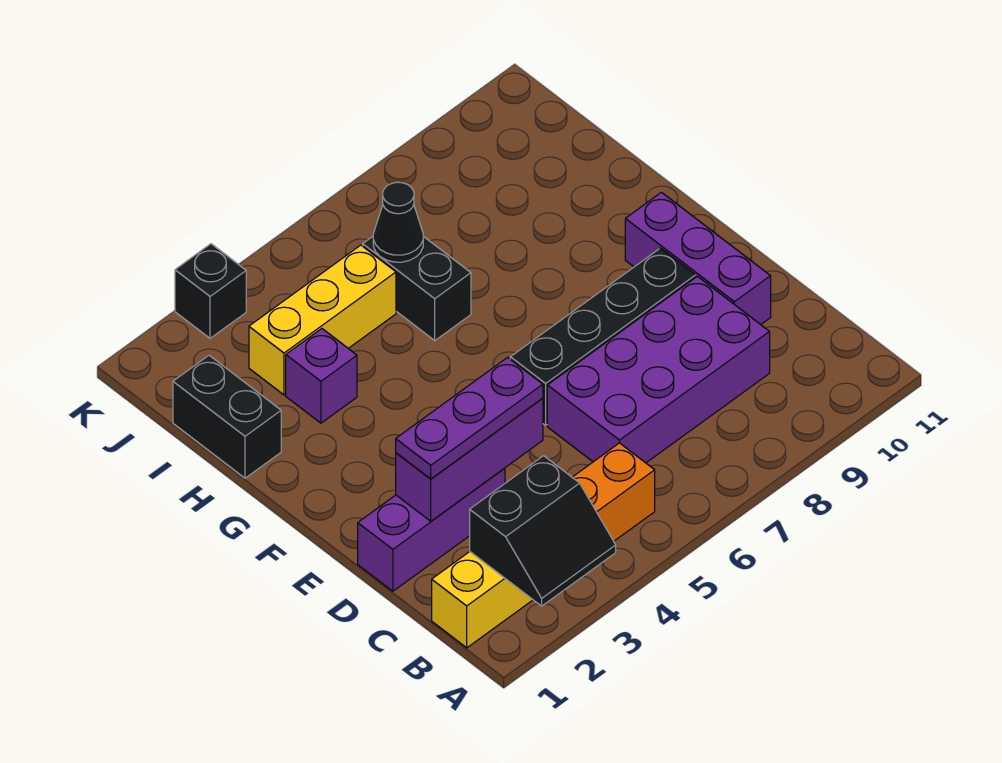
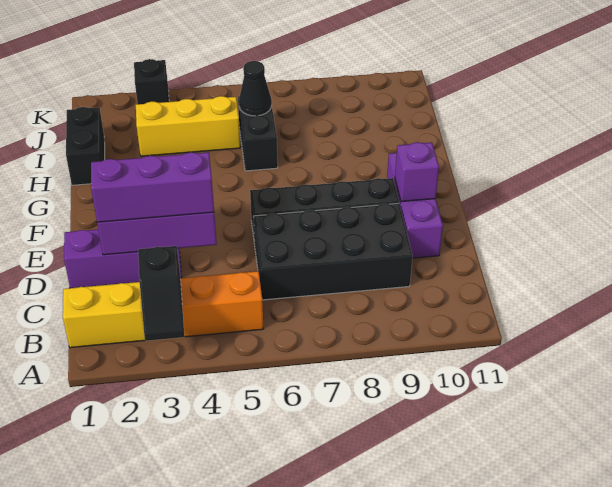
black slope A2:B3 level 2 top B -> black slope A3:B3 level 2 top B
purple brick C6:D9 level 1 -> black brick C6:D9 level 1
purple plate D2:D4 level 3 -> purple brick D2:D4 level 3
purple brick H3 level 1 -> purple brick E10 level 2

